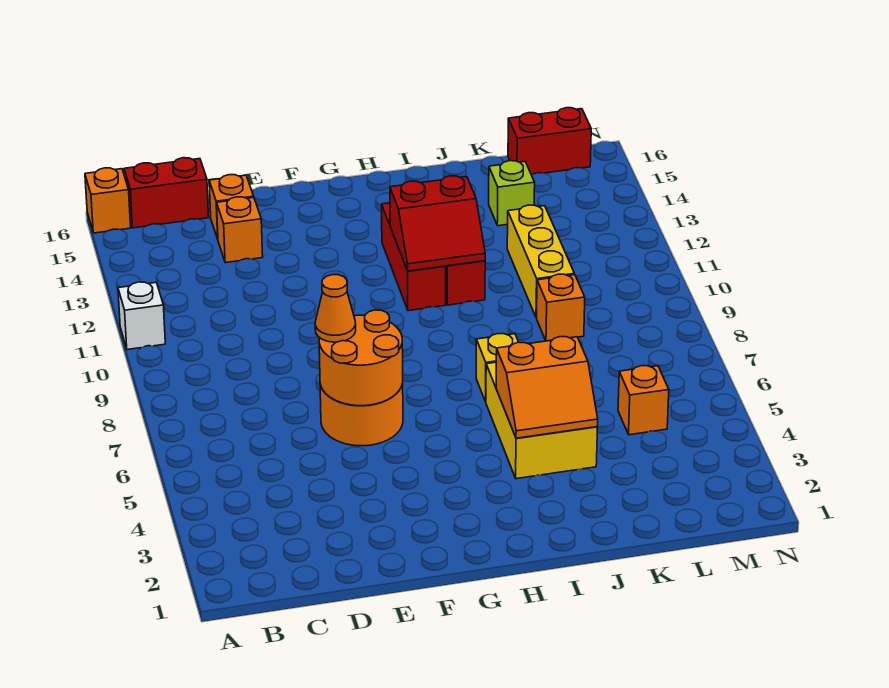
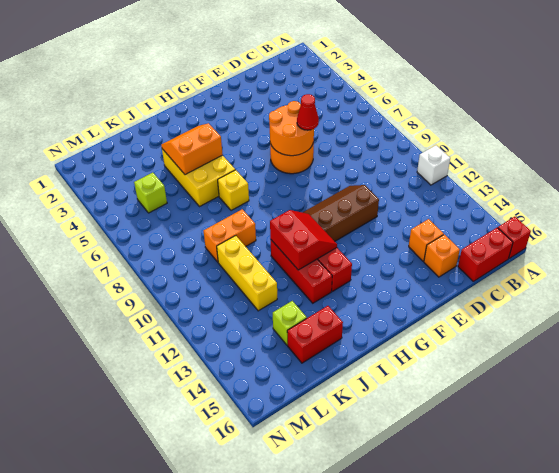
orange brick A16 level 1 -> red brick A16 level 1
orange cone E7 level 3 -> red cone E7 level 3
none -> brown slope E10:G11 level 1 top 11
red slope H11:I12 level 2 top 12 -> red slope H11:I12 level 2 top I
orange brick K9 level 1 -> orange brick J9:K9 level 1
orange brick L5 level 1 -> lime brick L5 level 1
red brick L16:M16 level 1 -> red brick J15:K15 level 1

